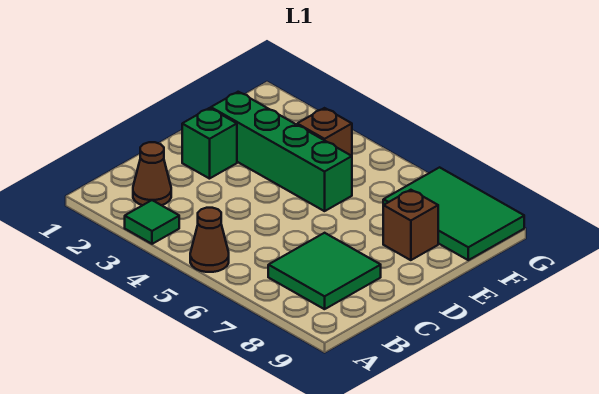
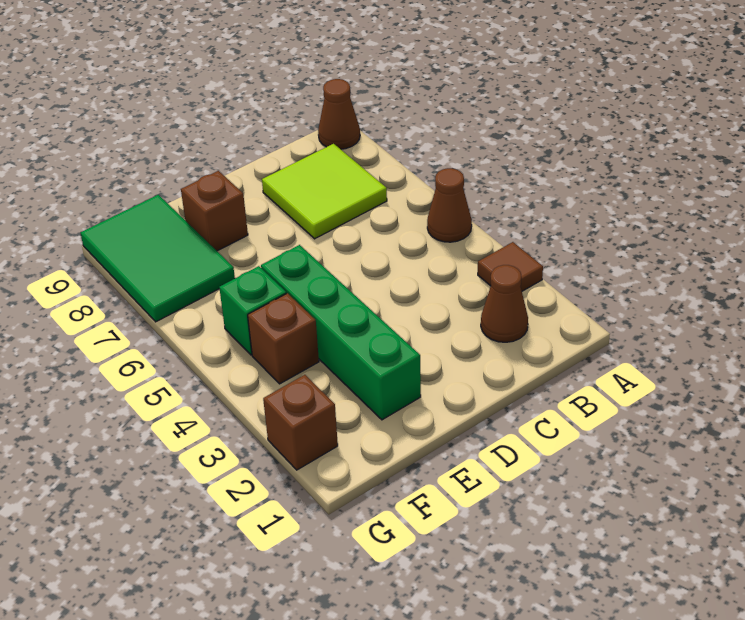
green tile A3 level 1 -> brown tile A3 level 1
none -> brown cone A9 level 1
green tile B7:C8 level 1 -> lime tile B7:C8 level 1
green brick D2 level 1 -> green brick F5 level 1
none -> brown brick G2 level 1

